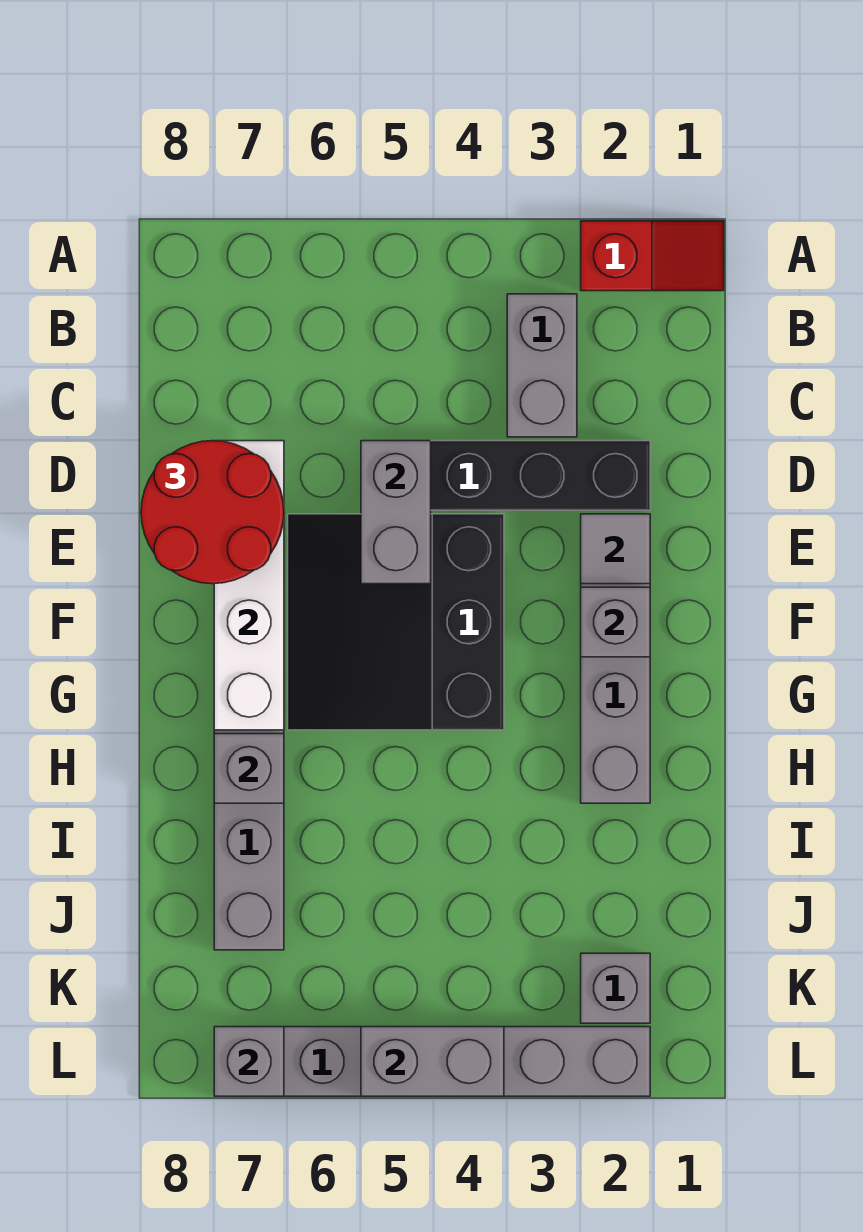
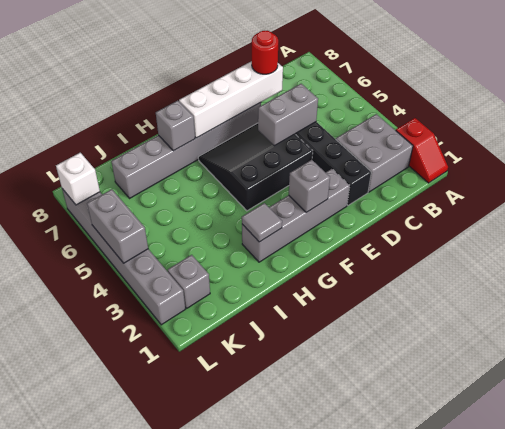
grey brick B3:C3 level 1 -> grey brick B2:C3 level 1
red round brick D7:E8 level 3 -> red round brick D7 level 3
grey tile E2 level 2 -> grey tile H2 level 2
grey brick L7 level 2 -> white brick L7 level 2

